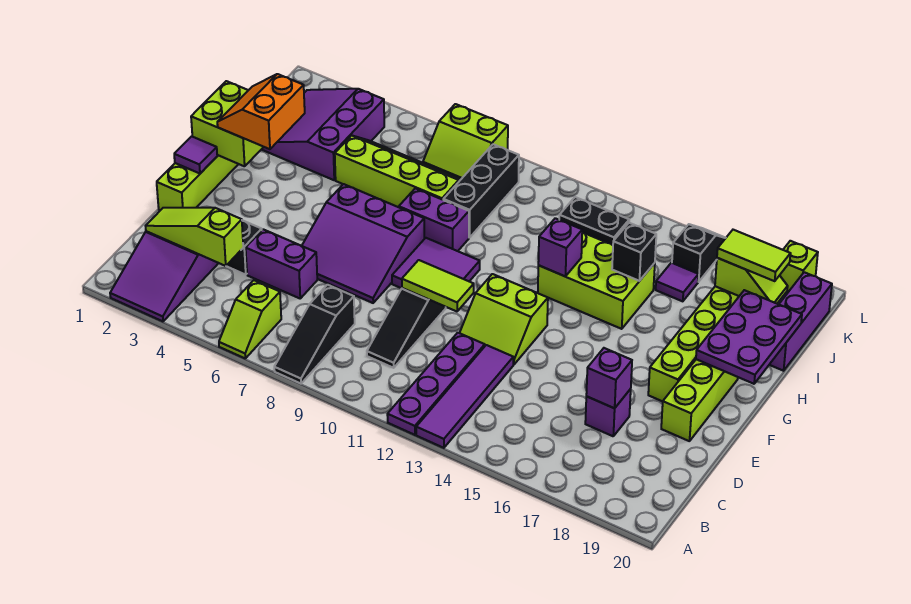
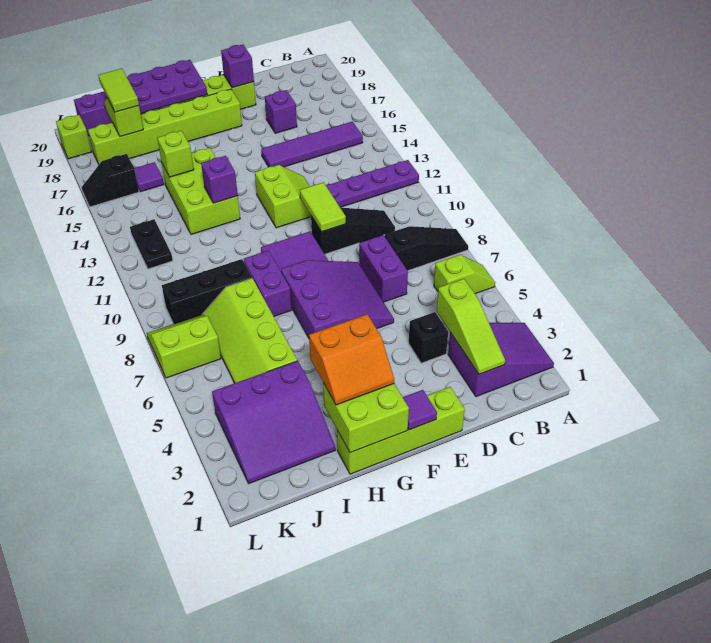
purple tile A13:D13 level 1 -> purple tile B15:E15 level 1
purple brick D5:D6 level 1 -> purple brick D7:D8 level 1
purple brick D17 level 2 -> purple brick E19 level 2
black brick I15 level 2 -> lime brick I15 level 2
lime slope K7:L8 level 1 top L -> lime slope K7:L8 level 1 top 7

